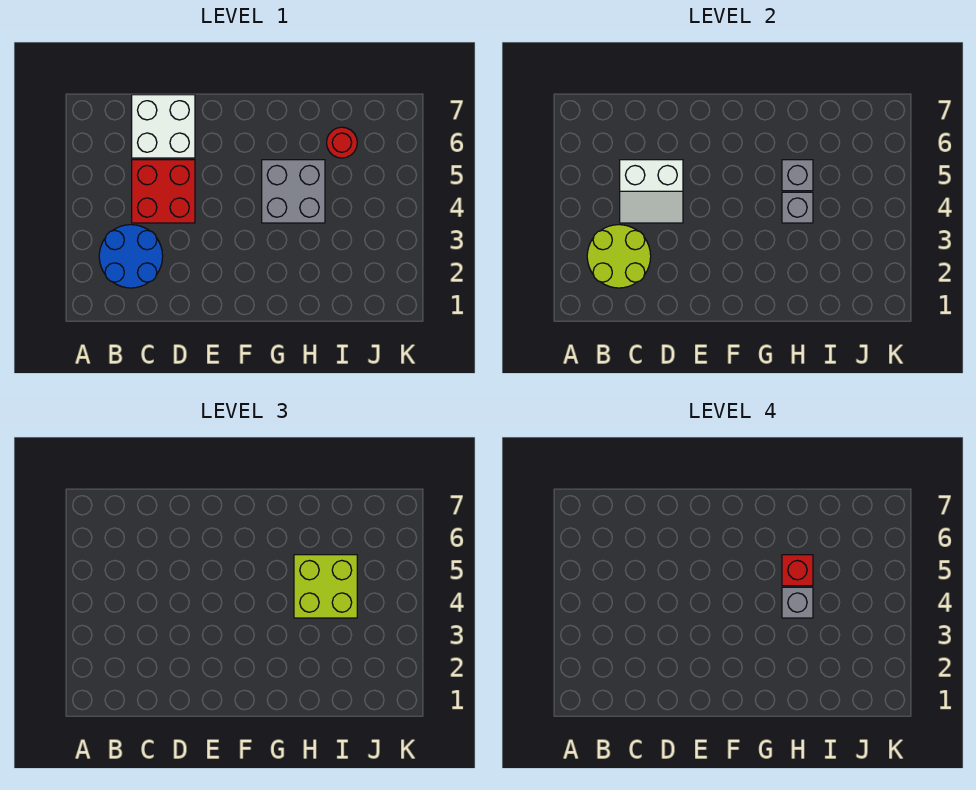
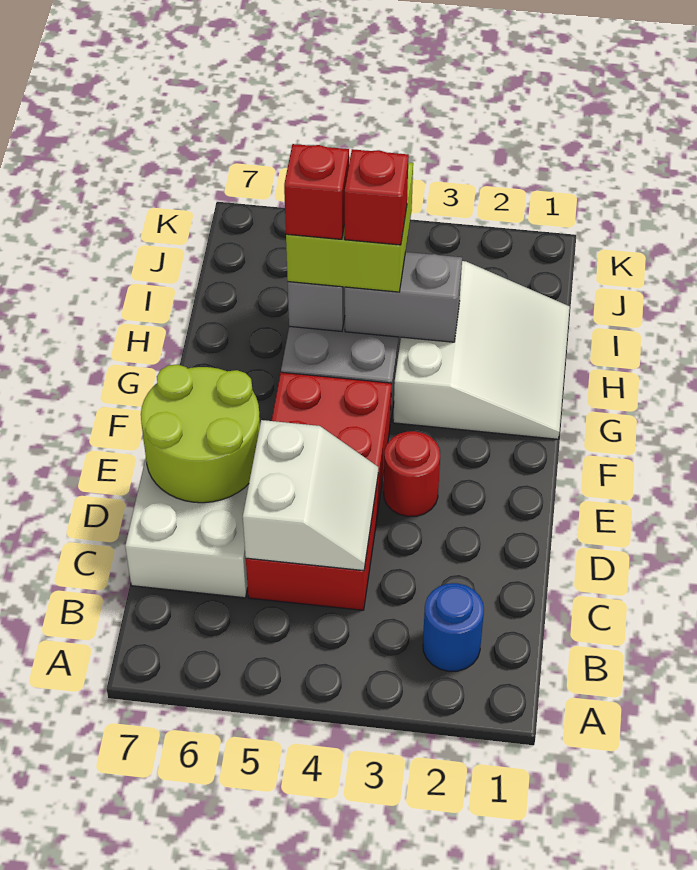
blue round brick B2:C3 level 1 -> blue round brick B2 level 1
lime round brick B2:C3 level 2 -> lime round brick D6:E7 level 2
red brick C4:D5 level 1 -> red brick C4:F5 level 1
none -> white slope G1:I3 level 1 top 3
grey brick H4 level 2 -> grey brick H3:H4 level 2
grey brick H4 level 4 -> red brick H4 level 4
red round brick I6 level 1 -> red round brick E3 level 1

